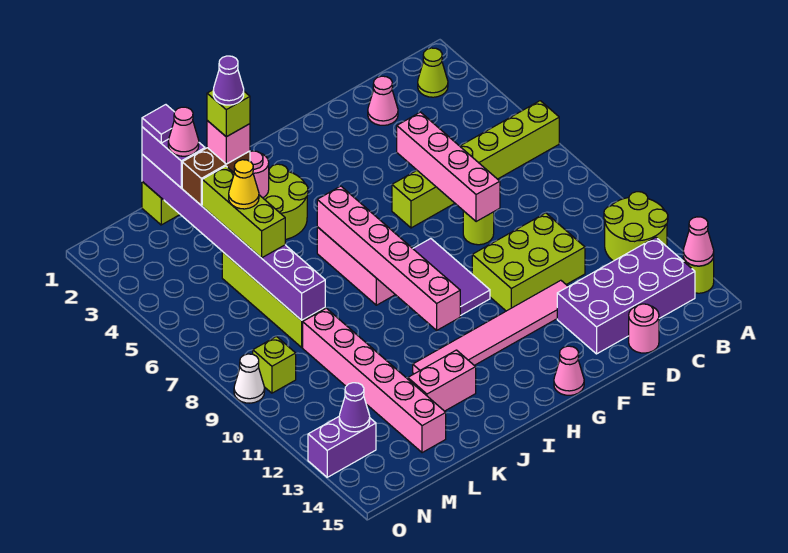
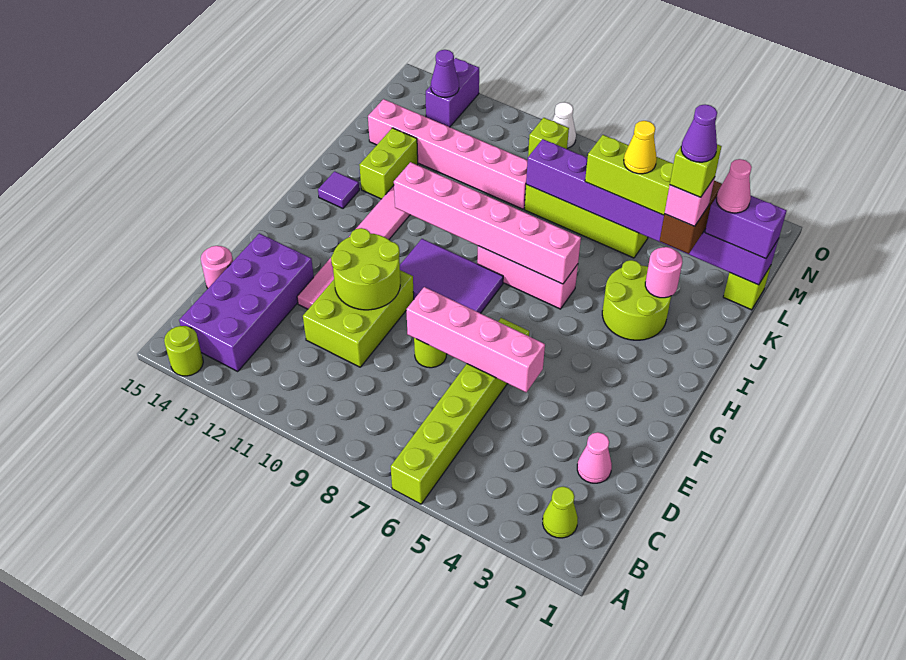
lime round brick A11:B12 level 1 -> lime round brick E10:F11 level 2
pink cone A14 level 2 -> none
pink cone G15 level 1 -> none
pink brick J13:K13 level 1 -> lime brick J13:K13 level 1
purple tile L1 level 4 -> purple tile I14 level 1

